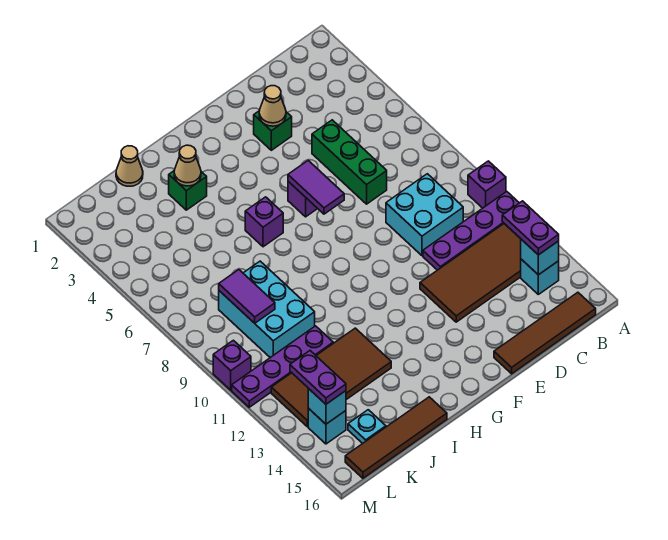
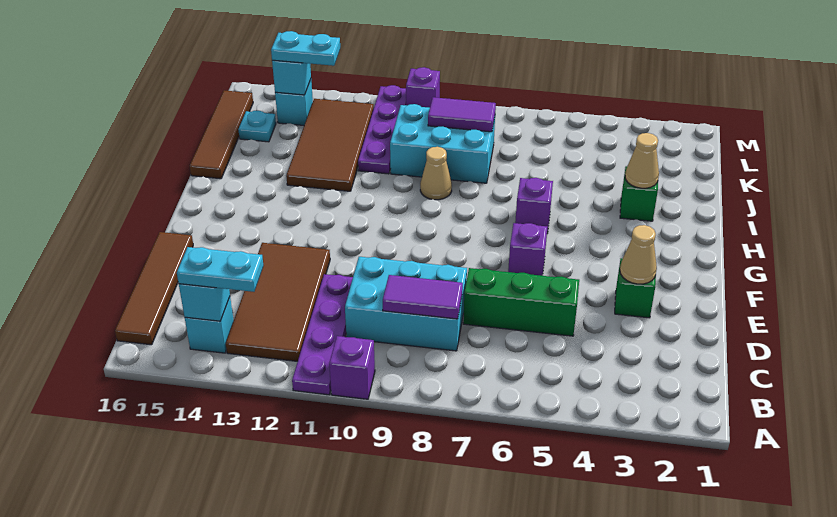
purple plate B13:B14 level 3 -> cyan plate B13:B14 level 3
cyan brick C9:D10 level 1 -> cyan brick C8:D10 level 1
purple tile F6:F7 level 2 -> purple tile C8:C9 level 2
tan cone J1 level 1 -> tan cone I9 level 1
purple plate L13:L14 level 3 -> cyan plate L13:L14 level 3

